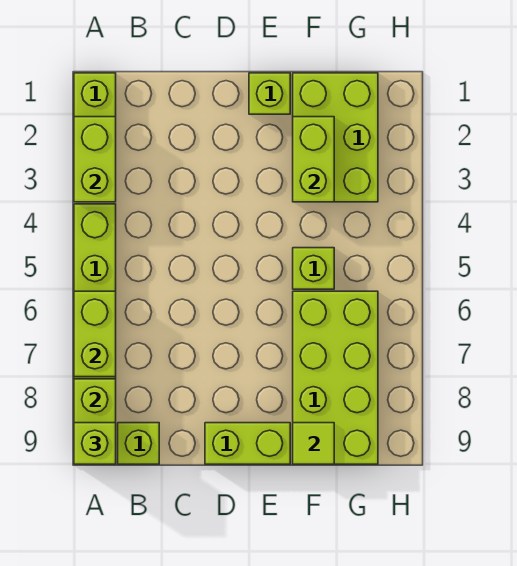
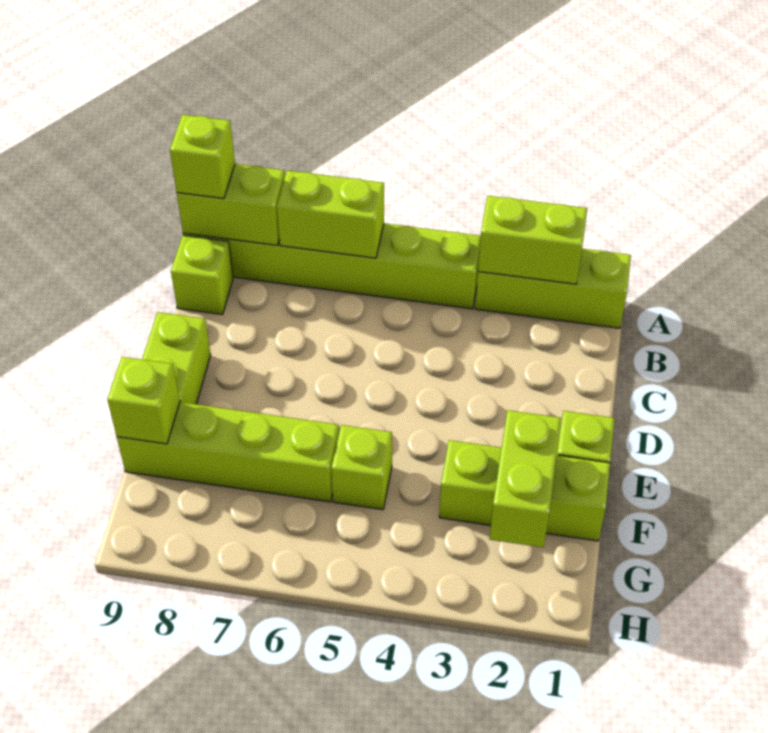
lime brick F1:G3 level 1 -> lime brick F1:F3 level 1
lime brick F2:F3 level 2 -> lime brick F2:G2 level 2
lime brick F6:G9 level 1 -> lime brick F6:F9 level 1
lime tile F9 level 2 -> lime brick F9 level 2

